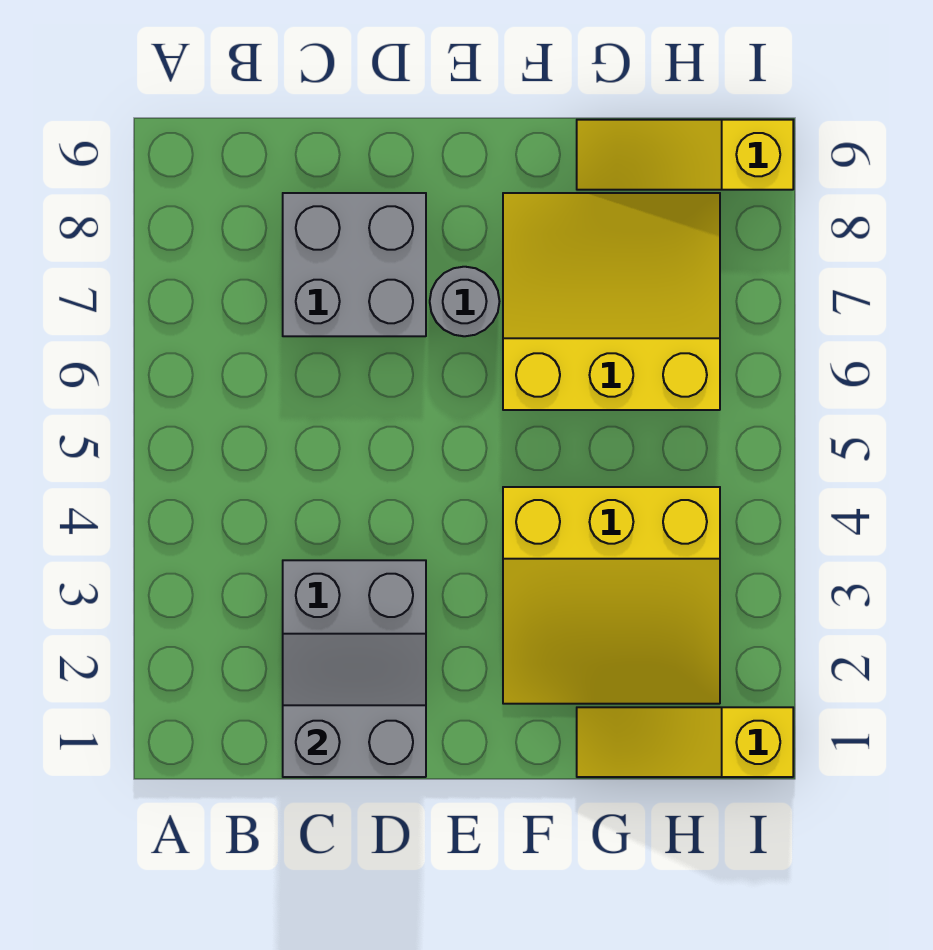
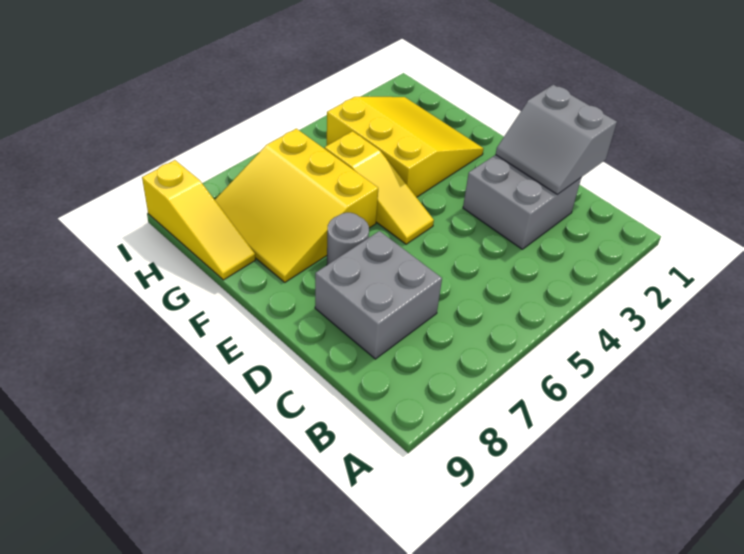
yellow slope G1:I1 level 1 top I -> yellow slope E5:G5 level 1 top G

